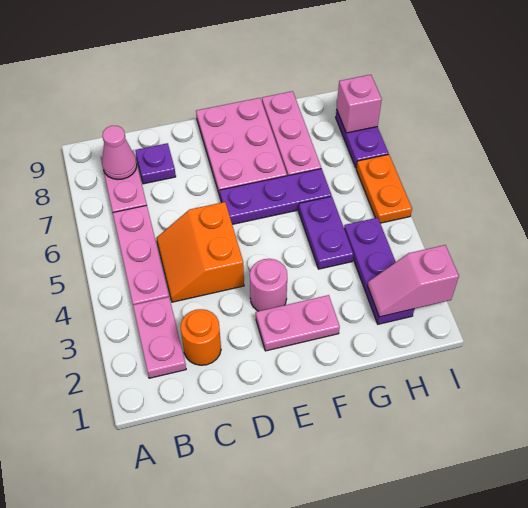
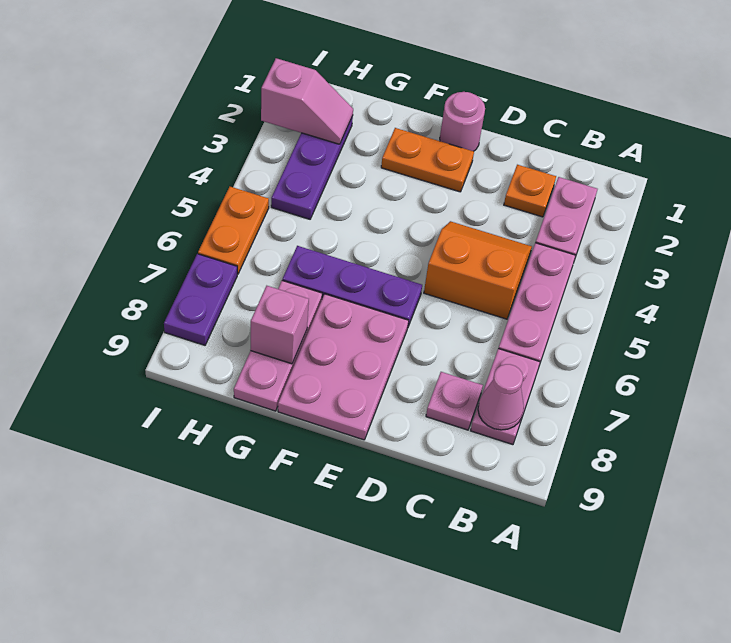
orange round brick C2 level 1 -> orange plate C2 level 1
orange slope C4:D5 level 1 top D -> orange slope C4:D5 level 1 top 5
purple plate C8 level 1 -> pink plate C8 level 1
pink plate E2:F2 level 1 -> orange plate E2:F2 level 1
pink round brick E3 level 1 -> pink round brick E1 level 1
purple plate G4:G5 level 1 -> none
pink brick I8 level 2 -> pink brick G8 level 2

